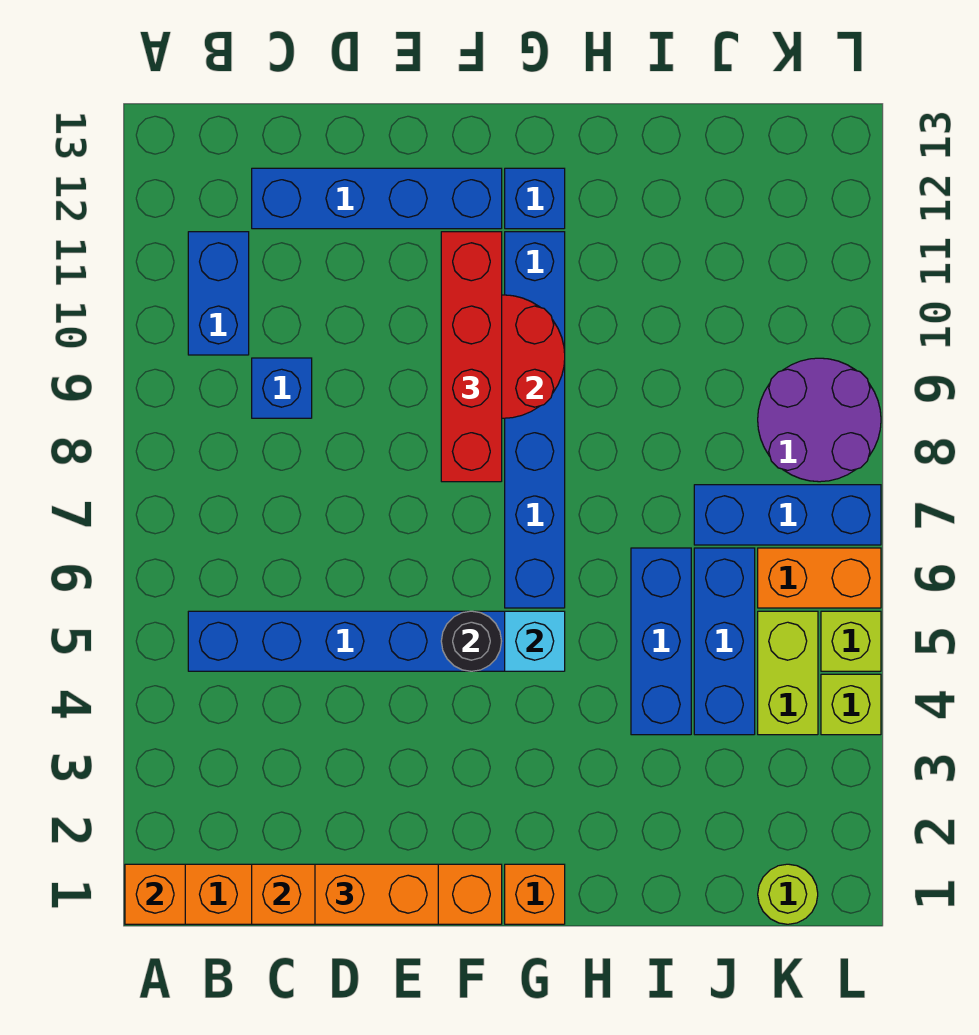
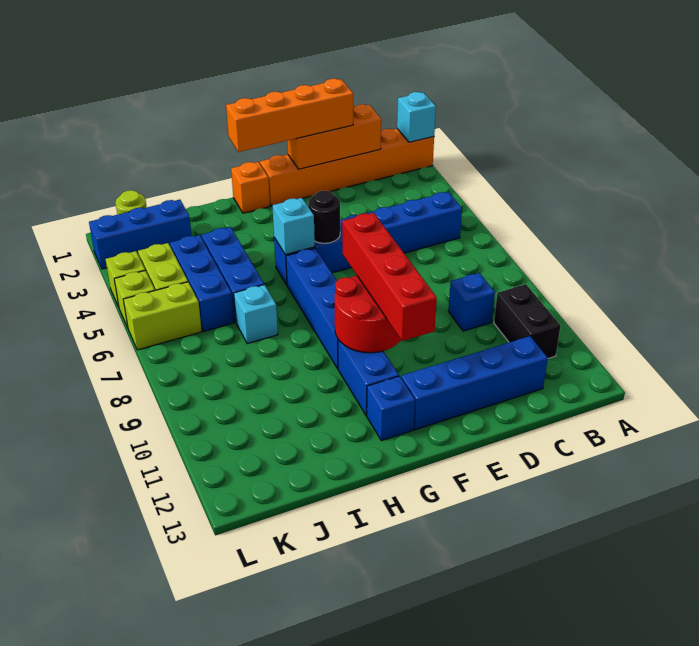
orange brick A1 level 2 -> cyan brick A1 level 2
blue brick B10:B11 level 1 -> black brick B10:B11 level 1
orange brick D1:E1 level 3 -> orange brick D1:G1 level 3
none -> cyan brick I7 level 1
blue brick J7:L7 level 1 -> blue brick J2:L2 level 1
orange brick K6:L6 level 1 -> lime brick K6:L6 level 1
purple round brick K8:L9 level 1 -> none

